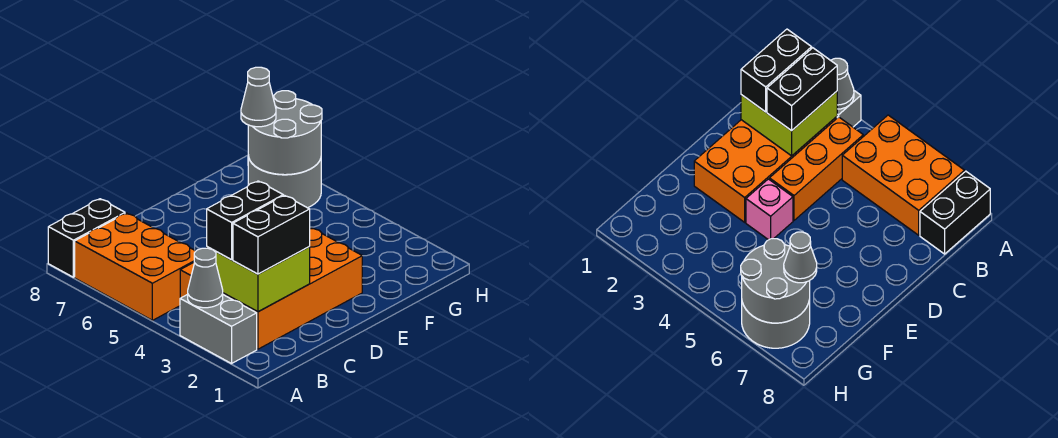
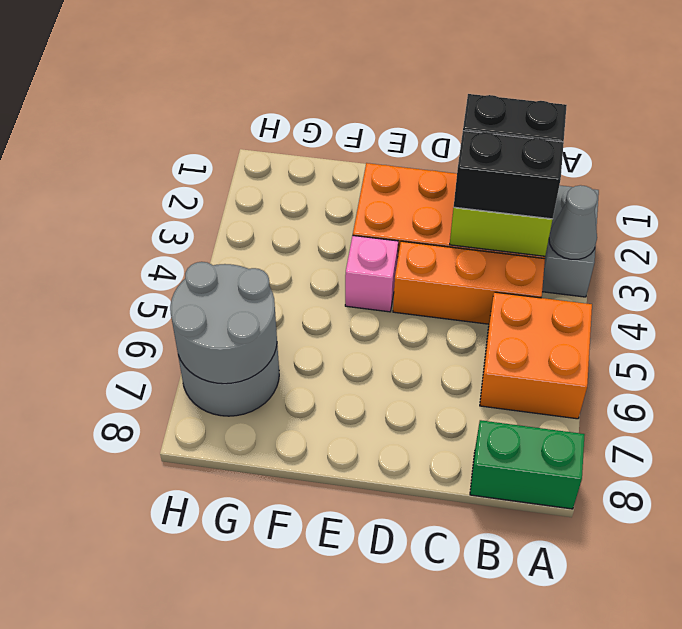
orange brick A5:B7 level 1 -> orange brick A5:B6 level 1
black brick A8:B8 level 1 -> green brick A8:B8 level 1
grey cone G7 level 3 -> none

